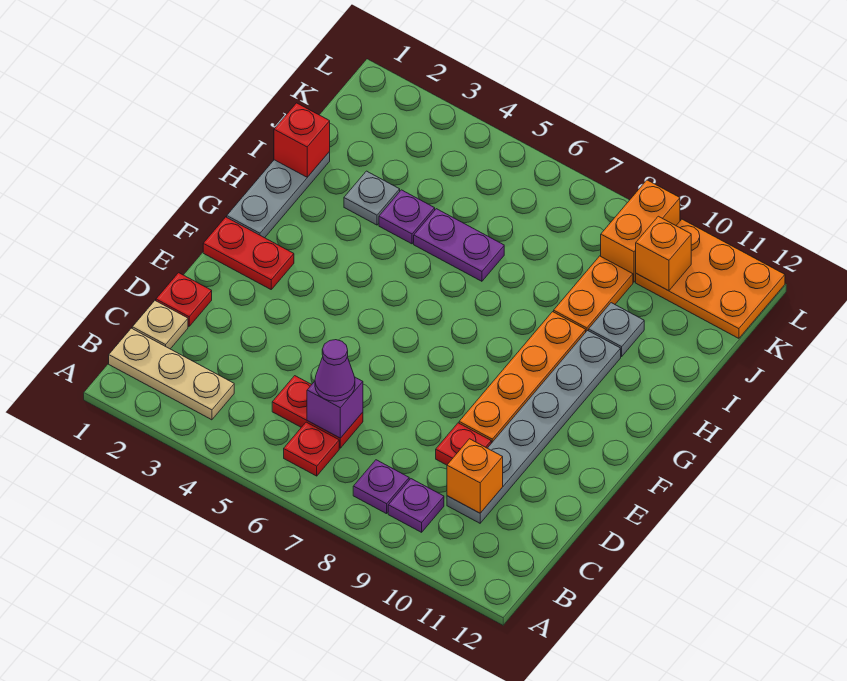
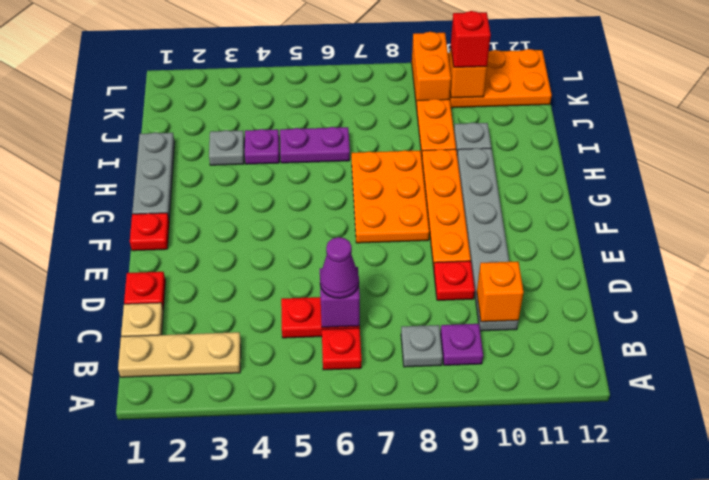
purple plate B8 level 1 -> grey plate B8 level 1
red plate F1:F2 level 1 -> red plate F1 level 1
none -> orange plate F7:H8 level 1
red brick I1 level 2 -> red brick K10 level 3

